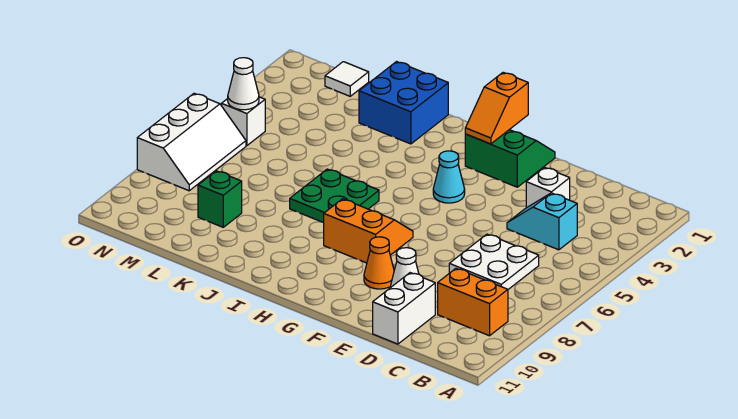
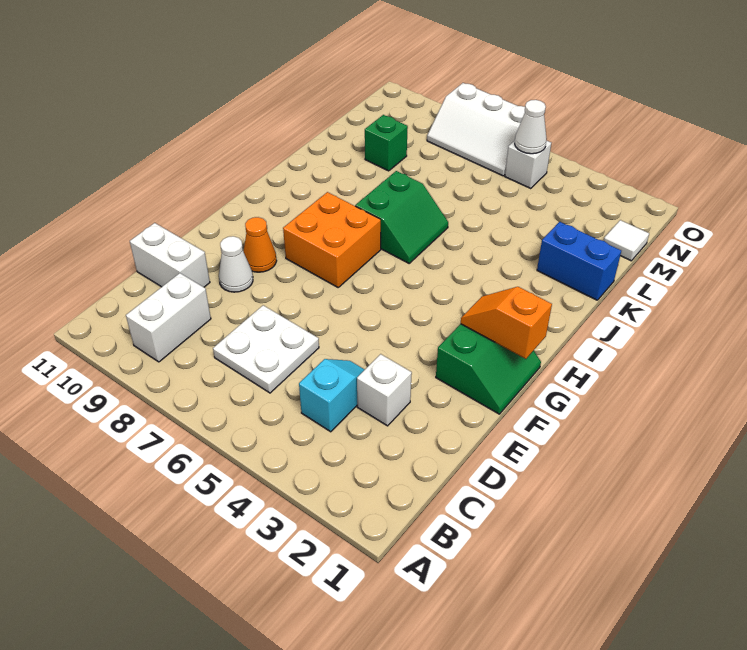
orange brick B9:C9 level 1 -> white brick B9:C9 level 1
cyan cone G4 level 1 -> none
orange slope G7:H8 level 1 top 8 -> orange brick G7:H8 level 1
green plate I6:J7 level 1 -> green slope I6:J7 level 1 top 7
blue brick J1:K2 level 1 -> blue brick K1:K2 level 1

